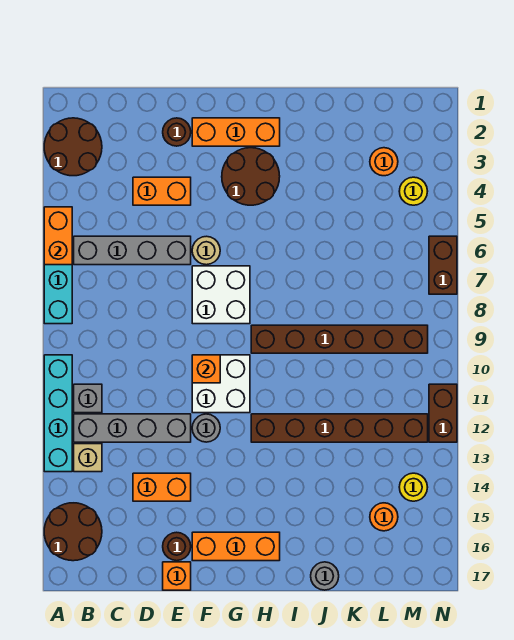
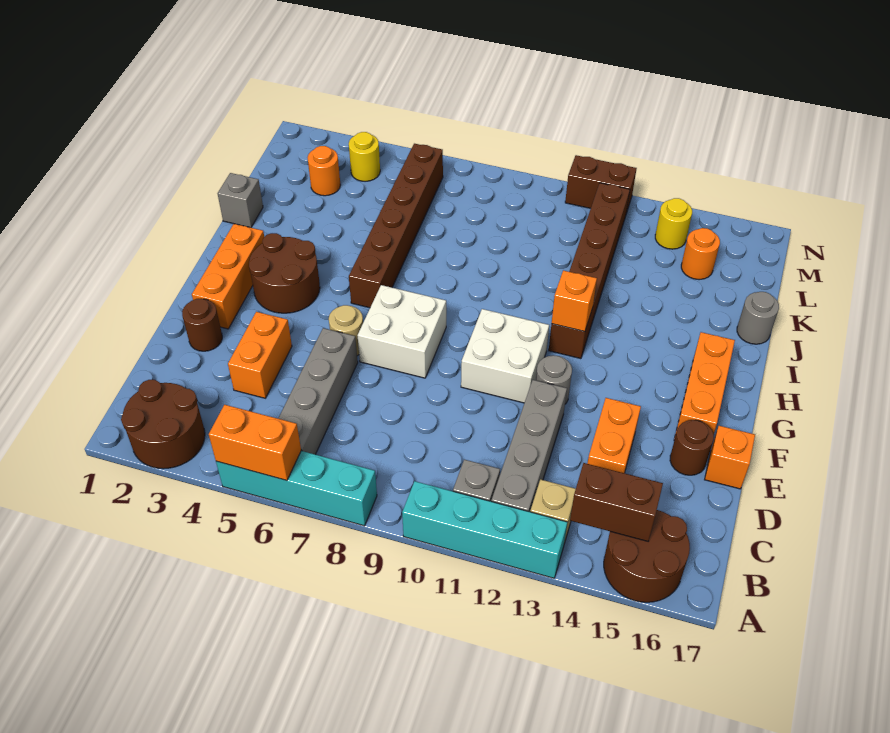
orange brick F10 level 2 -> orange brick H12 level 2
brown brick H9:M9 level 1 -> brown brick H6:M6 level 1
none -> grey brick J1 level 1
brown brick N6:N7 level 1 -> brown brick B14:B15 level 2

